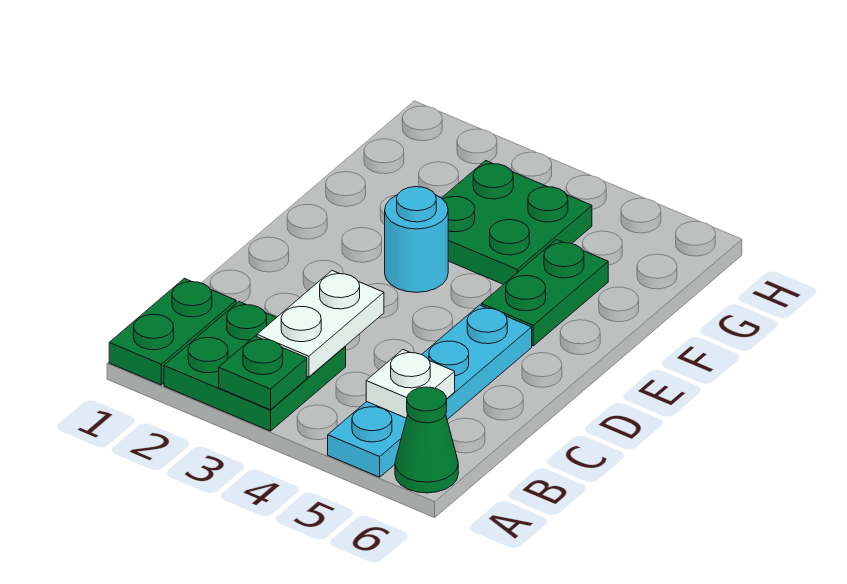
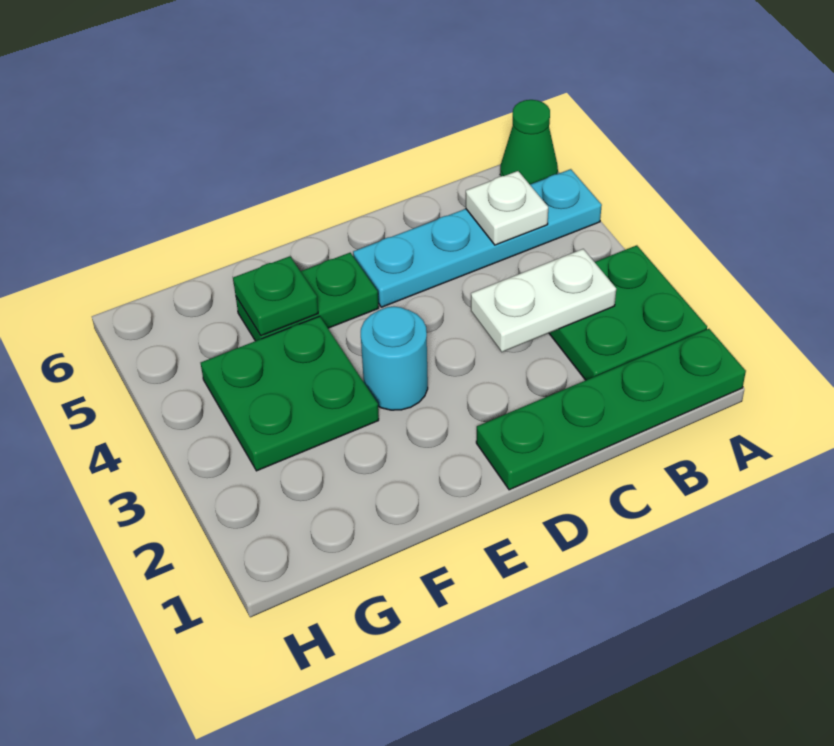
green plate A1:B1 level 1 -> green plate A1:D1 level 1
green plate A3 level 2 -> green plate F5 level 2

